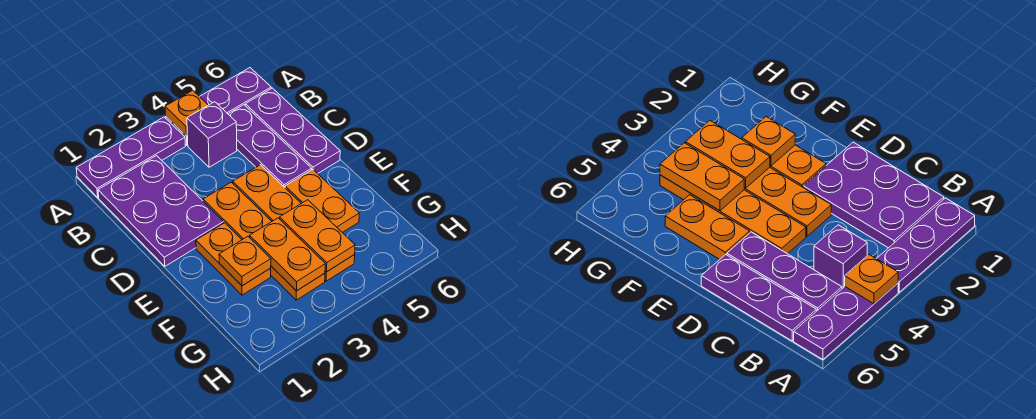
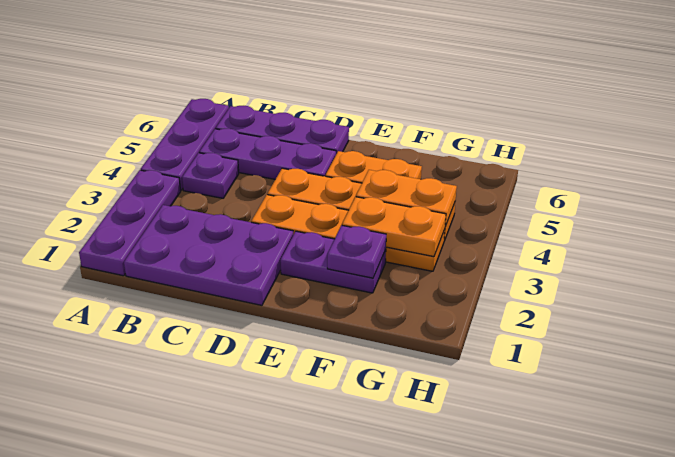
orange plate A4 level 2 -> none
purple brick B4 level 1 -> purple plate B4 level 1
orange plate E2:F2 level 1 -> purple plate E2:F2 level 1
orange plate F2 level 2 -> purple plate F2 level 2

